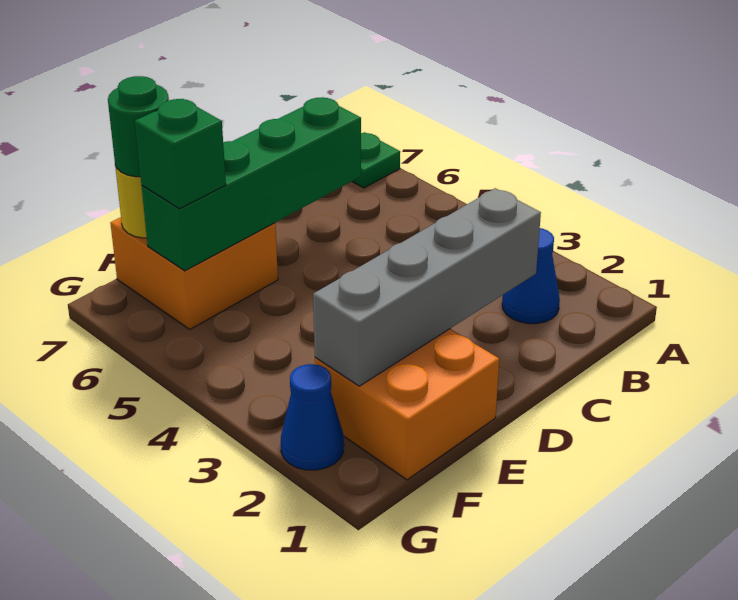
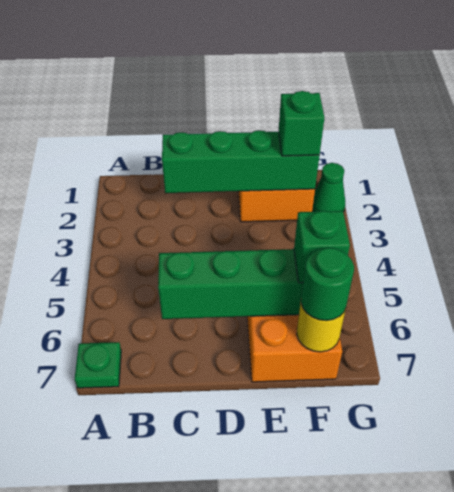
blue cone B2 level 1 -> none
grey brick C2:F2 level 2 -> green brick C2:F2 level 2
none -> green brick F2 level 3
blue cone G2 level 1 -> green cone G2 level 1

